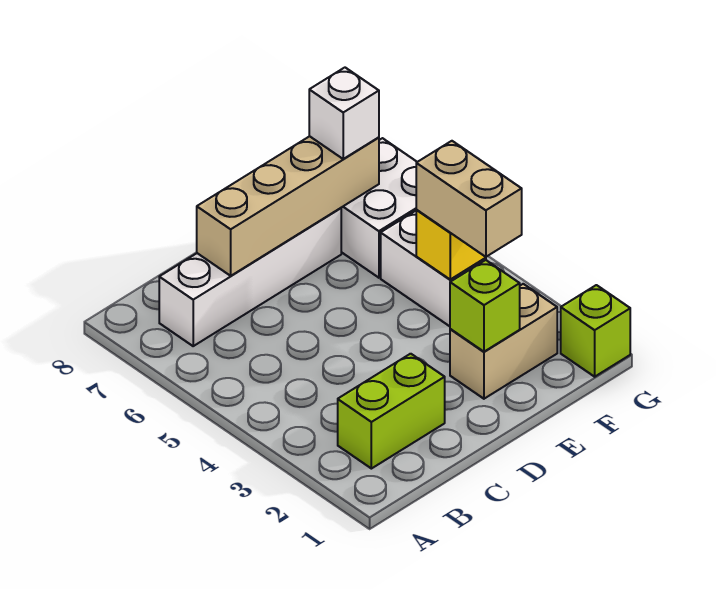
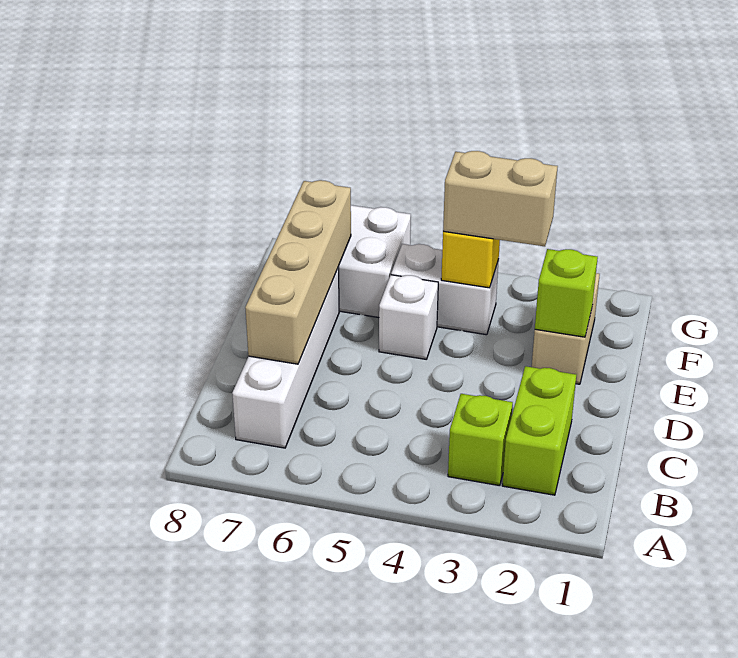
white brick F7 level 3 -> white brick E5 level 1
lime brick G1 level 1 -> lime brick B3 level 1

